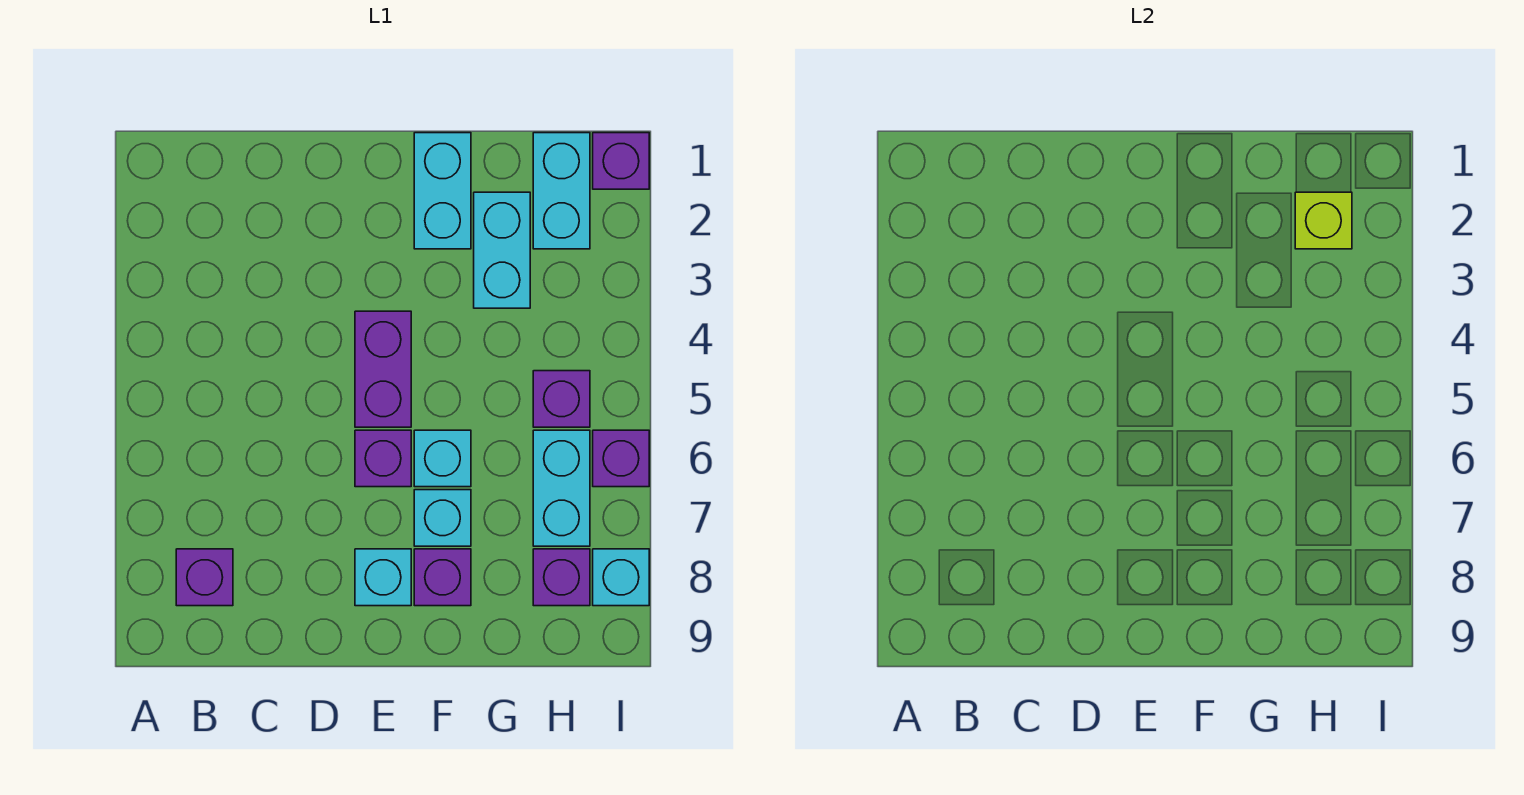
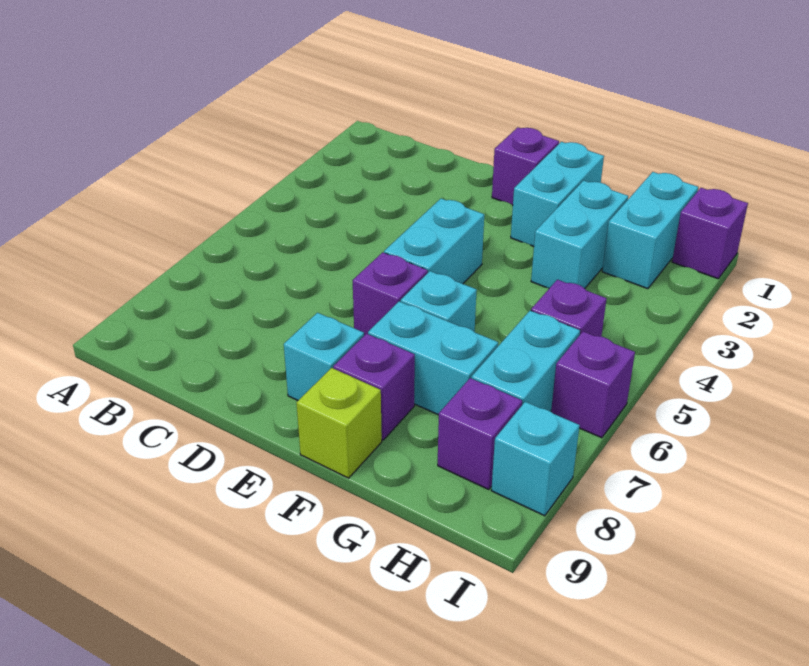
purple brick B8 level 1 -> purple brick E1 level 1
purple brick E4:E5 level 1 -> cyan brick E4:E5 level 1
cyan brick F7 level 1 -> cyan brick F7:G7 level 1
lime brick H2 level 2 -> lime brick F9 level 1

